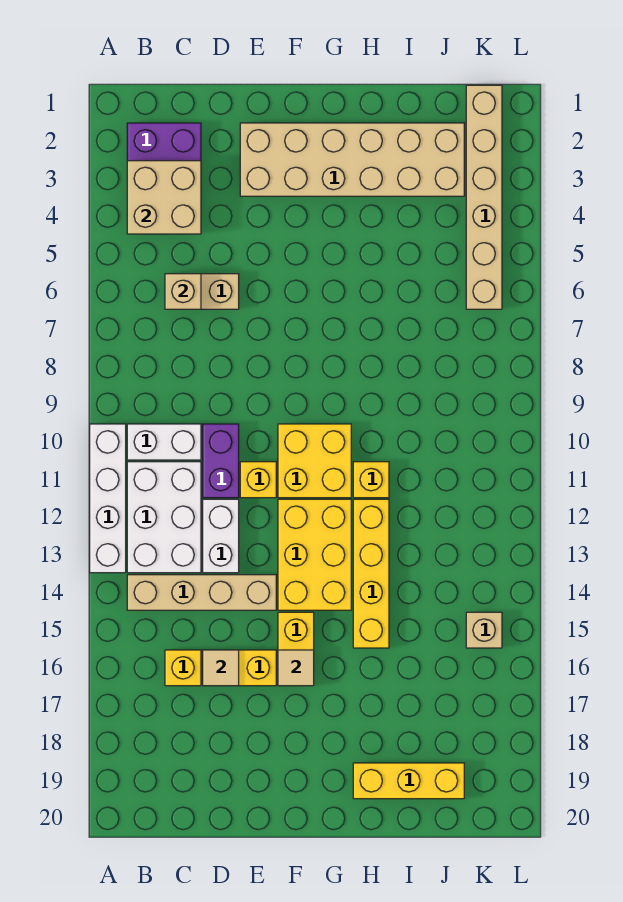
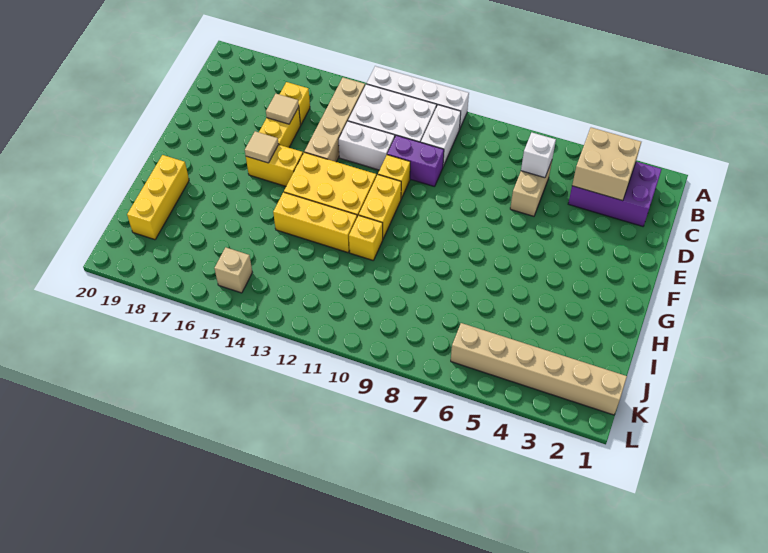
tan brick C6 level 2 -> white brick C6 level 2
tan brick E2:J3 level 1 -> none
yellow brick F10:G11 level 1 -> yellow brick F11:G11 level 1
yellow brick H12:H15 level 1 -> yellow brick H12:H14 level 1

